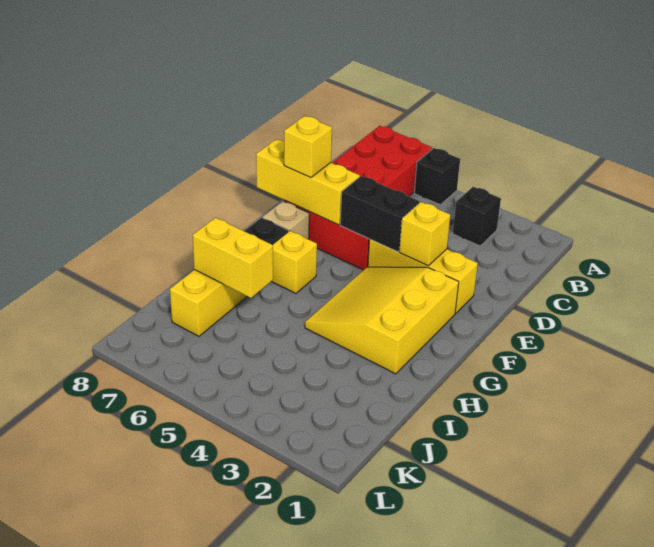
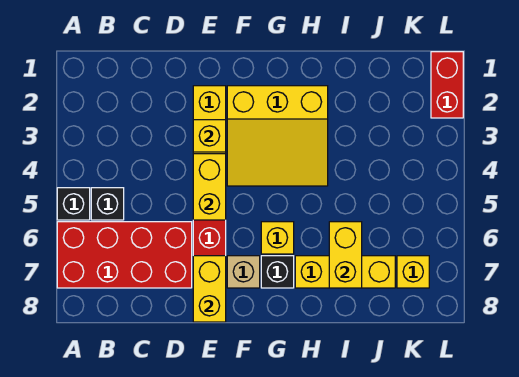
black brick B3 level 1 -> black brick B5 level 1
black brick E4:E5 level 2 -> yellow brick E4:E5 level 2
yellow brick E6:E8 level 2 -> yellow brick E7:E8 level 2
yellow brick E7 level 3 -> yellow brick K7 level 1
none -> red brick L1:L2 level 1

